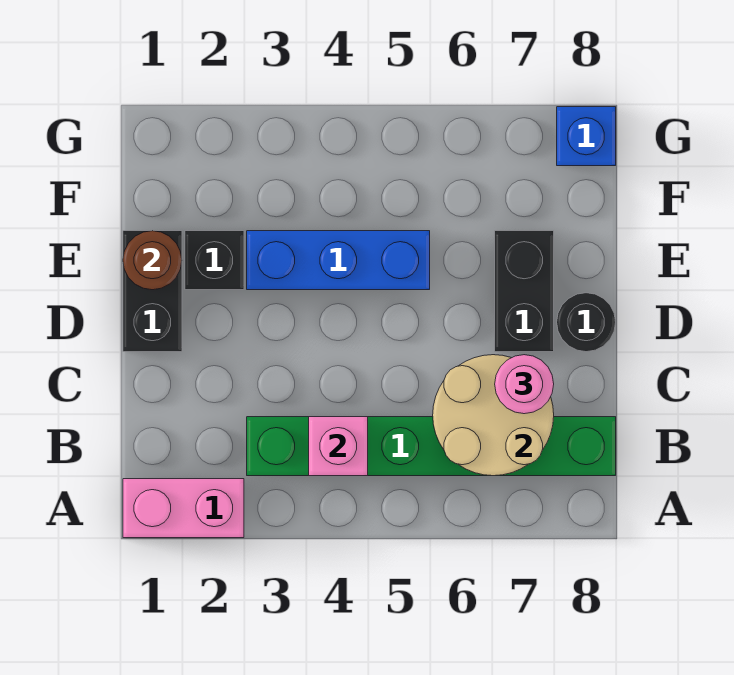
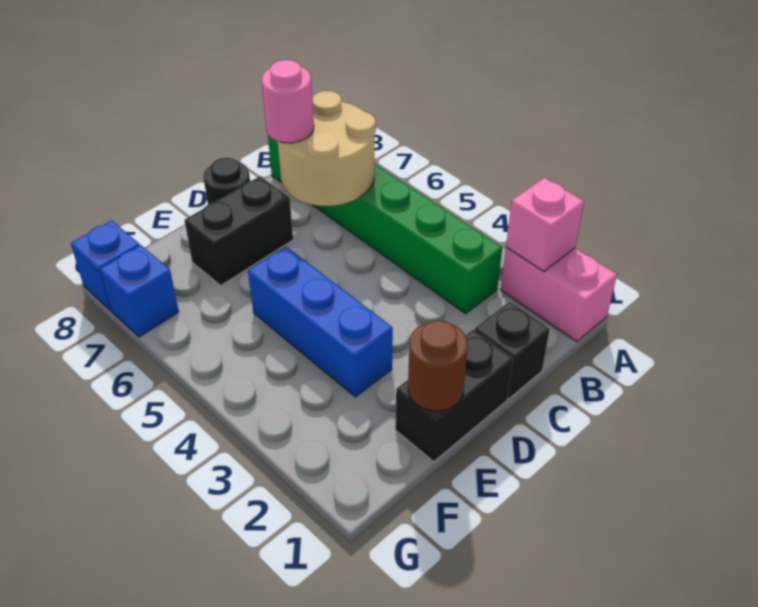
pink brick B4 level 2 -> pink brick A2 level 2
black brick E2 level 1 -> black brick C1 level 1
none -> blue brick G7 level 1

